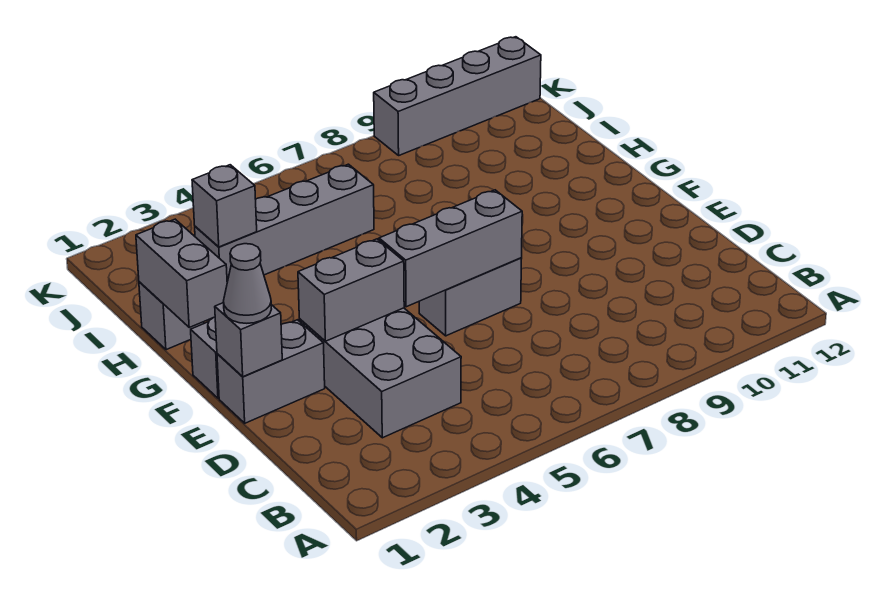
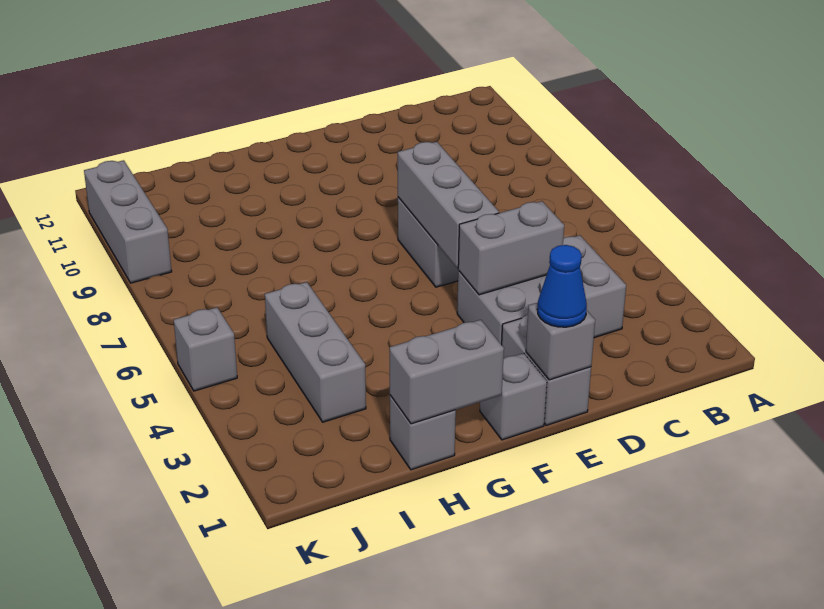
grey cone E1 level 3 -> blue cone E1 level 3
grey brick E3:E4 level 2 -> grey brick D4:E4 level 2
grey brick I3:I6 level 1 -> grey brick I3:I5 level 1
grey brick I3 level 2 -> grey brick K5 level 1
grey brick K9:K12 level 1 -> grey brick K9:K11 level 1

